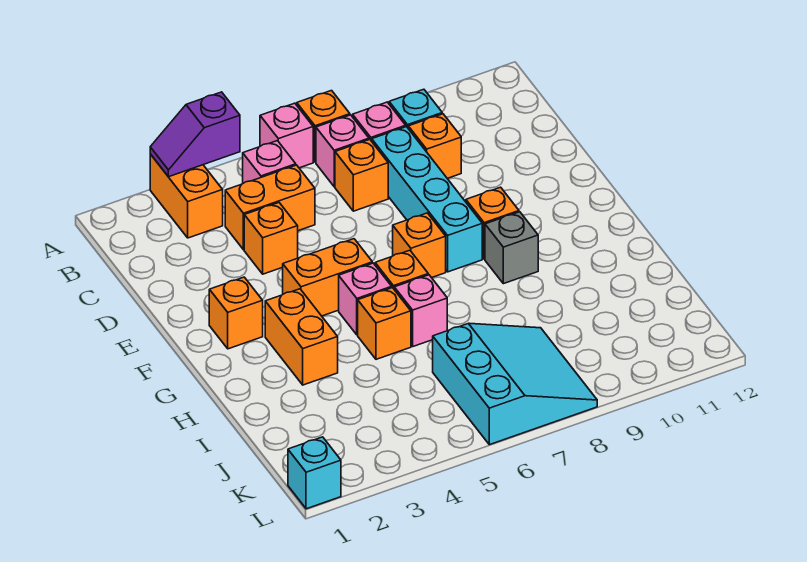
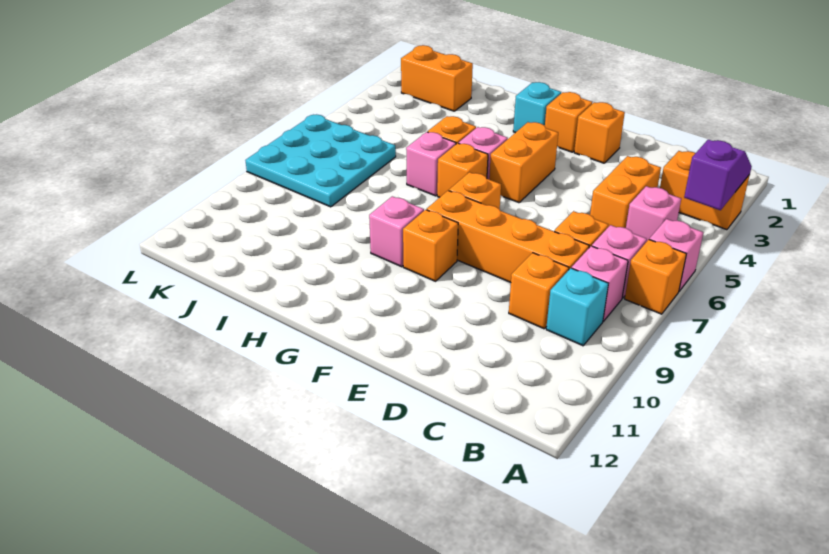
cyan brick C8:F8 level 1 -> orange brick C8:F8 level 1
orange brick D4 level 1 -> orange brick E2 level 1
orange brick G3:H3 level 1 -> orange brick J2:K2 level 1
grey brick G9 level 1 -> pink brick G9 level 1
cyan slope J6:L8 level 1 top 6 -> cyan plate J6:L8 level 1
cyan brick L1 level 1 -> cyan brick G2 level 1

